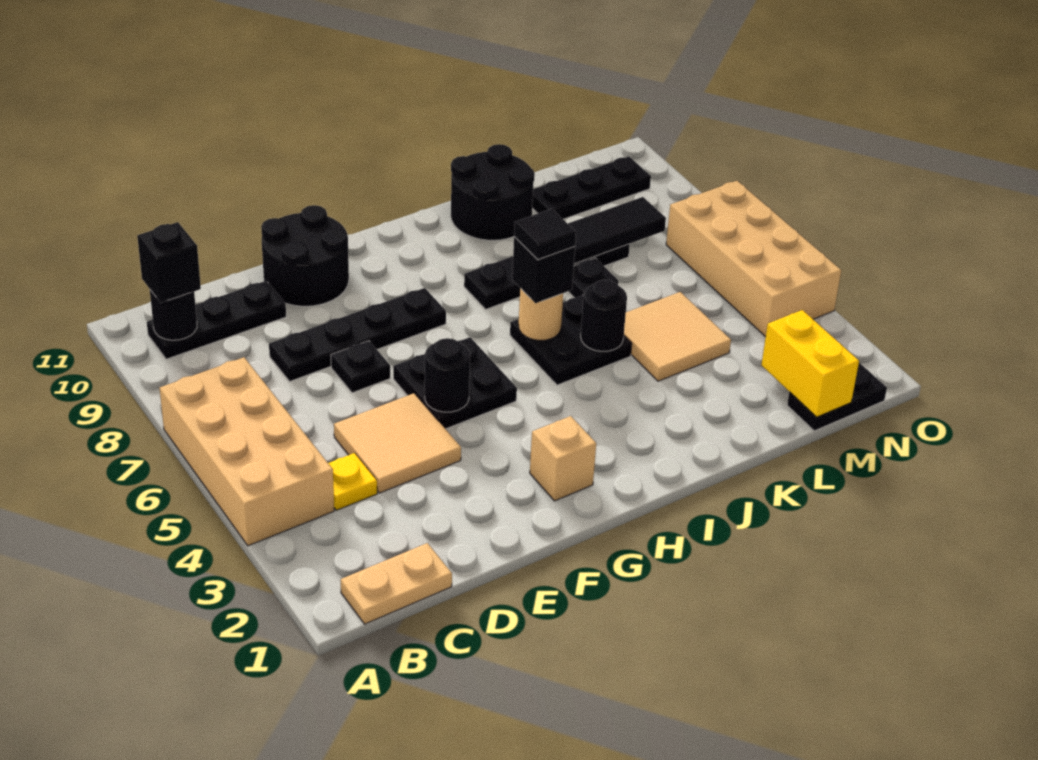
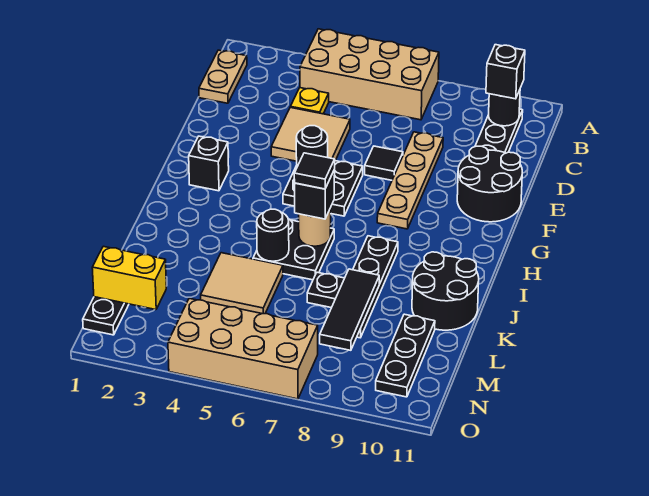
black plate D8:G8 level 1 -> tan plate D8:G8 level 1
black plate E7 level 1 -> black tile E7 level 1
tan brick G2 level 1 -> black brick G2 level 1

